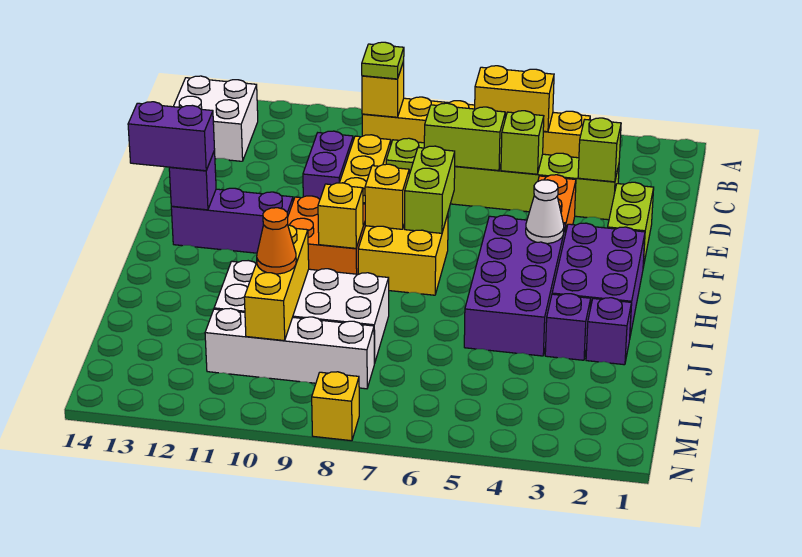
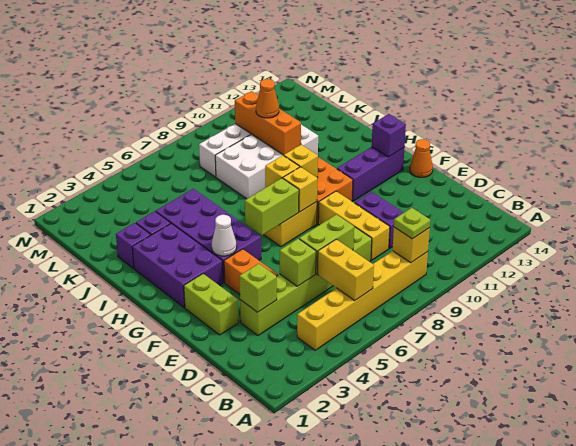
yellow brick B5:B6 level 2 -> yellow brick B6:C6 level 2
white brick B13:C14 level 1 -> none
lime brick F7:G7 level 2 -> lime brick G6:G7 level 2
none -> orange cone F14 level 1
purple brick G13:G14 level 3 -> none
yellow brick J10:L10 level 2 -> orange brick J10:L10 level 2
yellow brick N8 level 1 -> yellow brick H8 level 2

